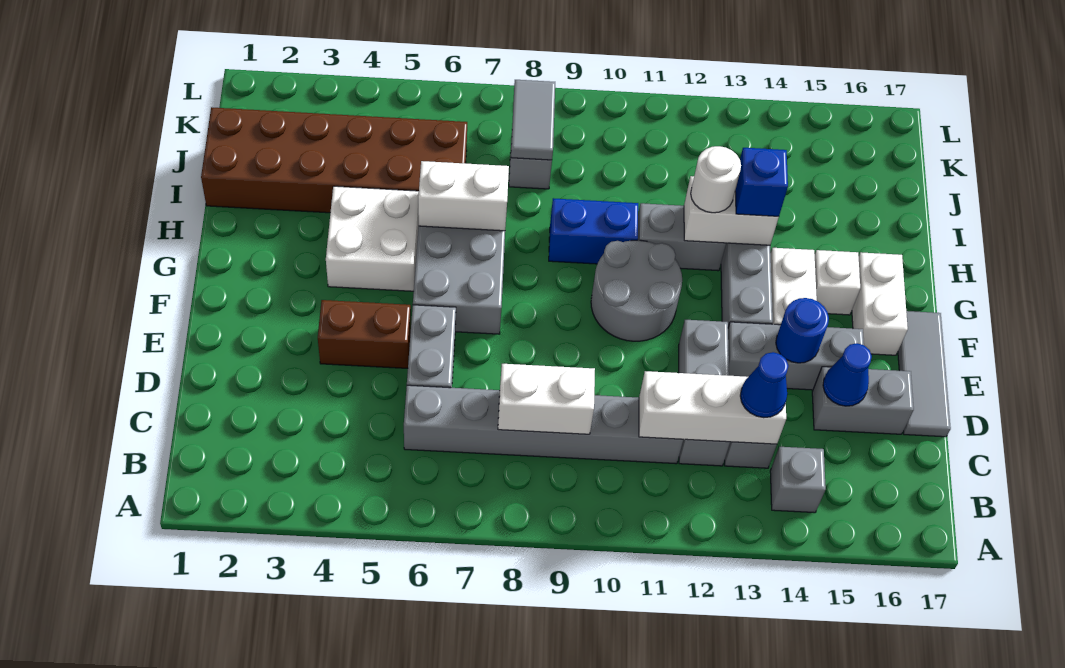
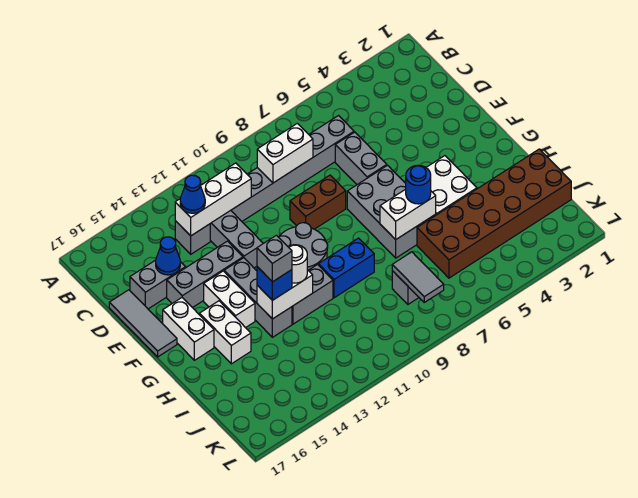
grey brick B14 level 1 -> grey brick H13 level 4
brown brick E4:E5 level 1 -> brown brick E8:E9 level 1
blue round brick E14 level 2 -> blue round brick H6 level 3
white brick G15 level 1 -> white brick G15:H15 level 1

